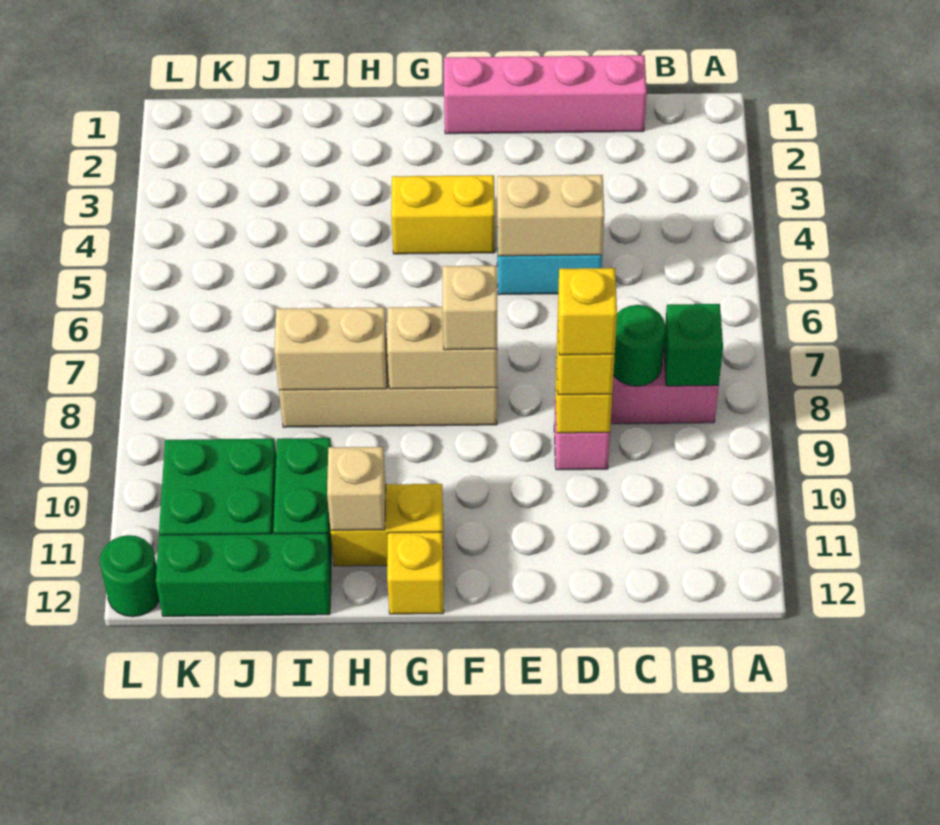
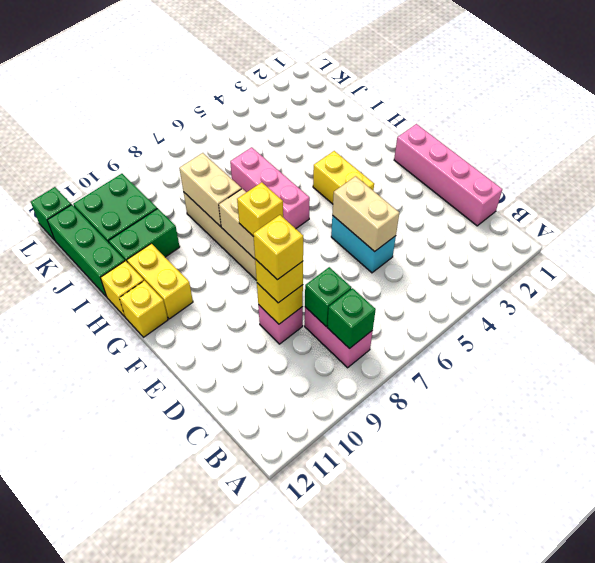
green round brick C8 level 2 -> green brick C8 level 2
tan brick F8 level 3 -> yellow brick F8 level 3
none -> pink brick G6:I6 level 1
tan brick H11 level 2 -> none
none -> yellow brick H12 level 1
green round brick L12 level 1 -> green brick L12 level 1

